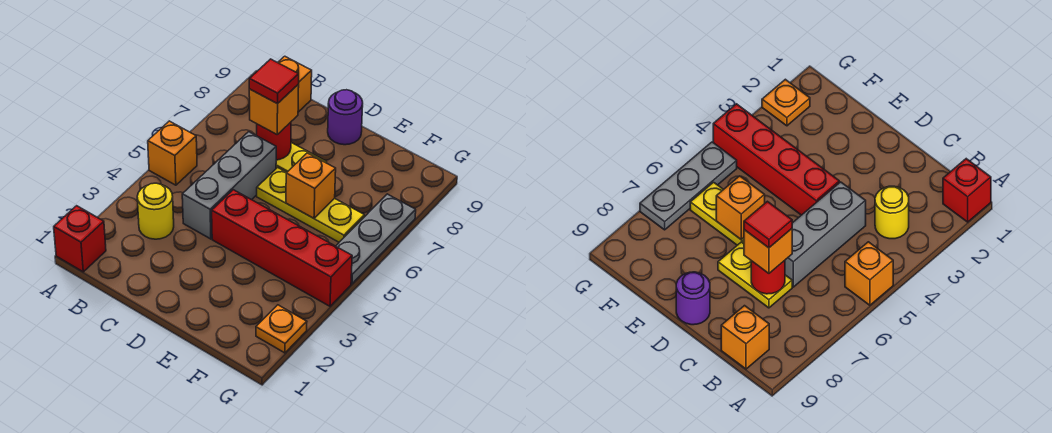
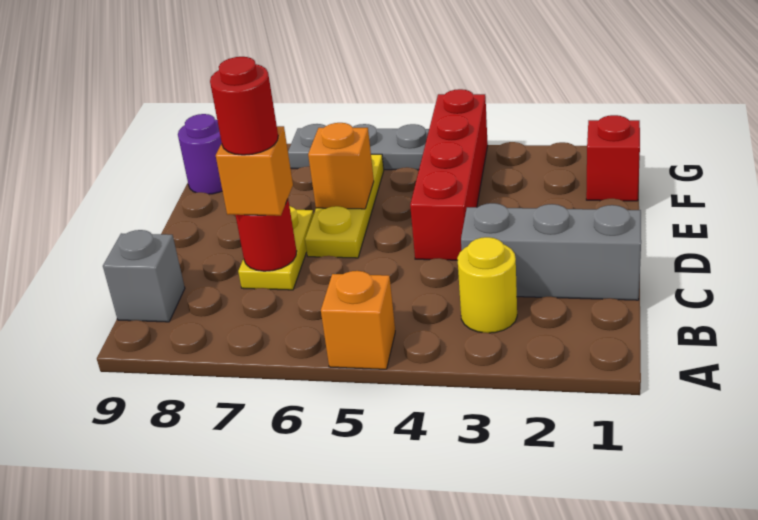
red brick A1 level 1 -> red brick F1 level 1
orange brick B9 level 1 -> grey brick B9 level 1
grey brick C4:C6 level 1 -> grey brick C1:C3 level 1
red tile C7 level 4 -> red round brick C7 level 4
purple round brick D9 level 1 -> purple round brick F9 level 1
orange plate G2 level 1 -> none

